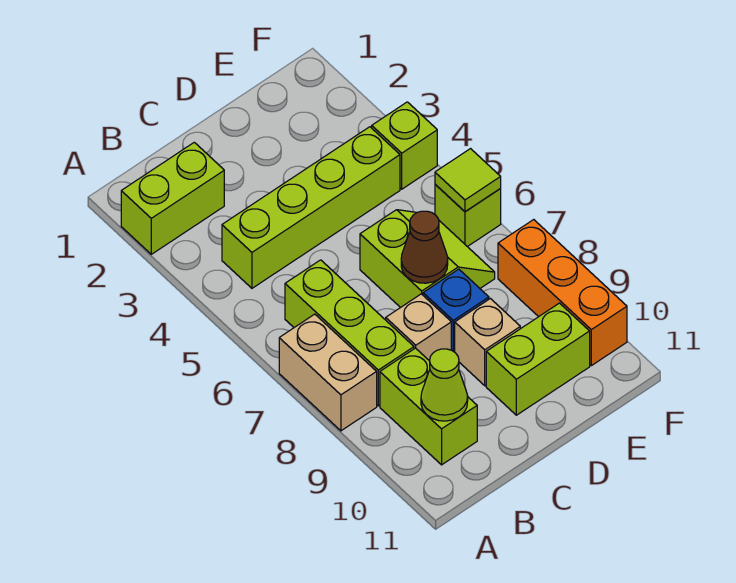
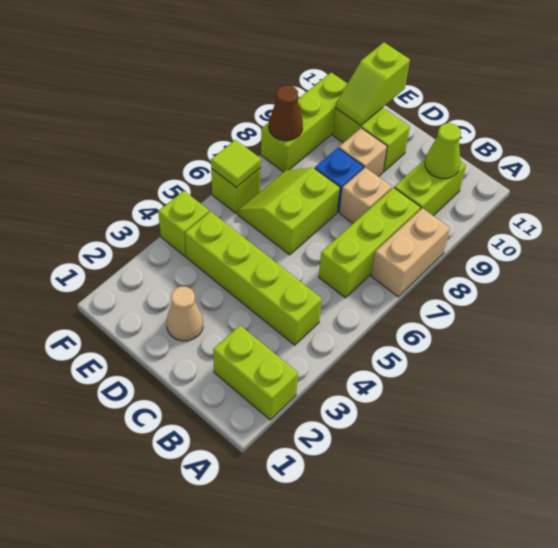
none -> tan cone D2 level 1
brown cone D7 level 2 -> brown cone F8 level 2
none -> lime slope E10:E11 level 2 top 11
orange brick F8:F10 level 1 -> lime brick F8:F10 level 1

